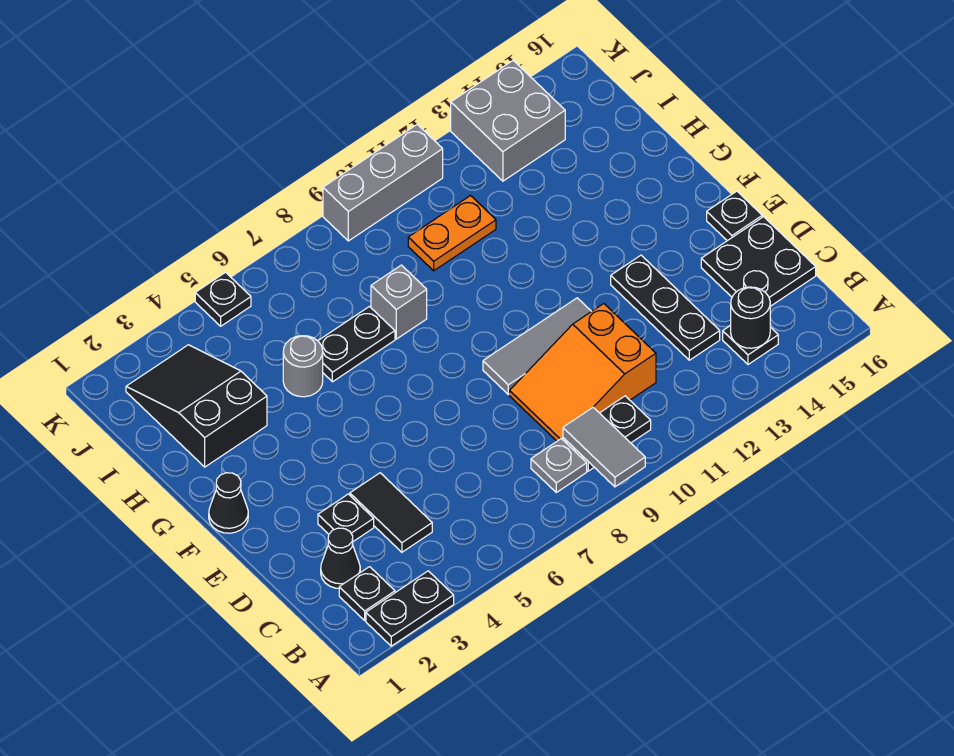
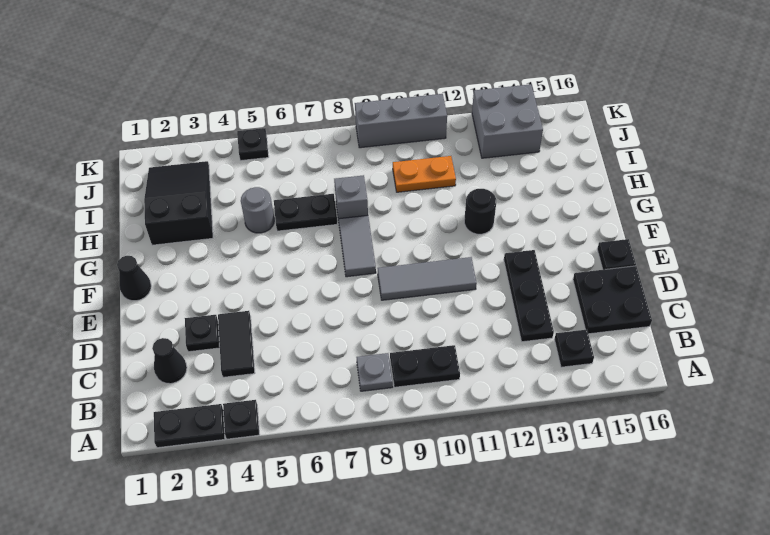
grey tile A9:B9 level 2 -> grey tile F8:G8 level 1
black plate B2 level 1 -> black plate A4 level 1
black round brick B14 level 2 -> black round brick G12 level 1
orange slope C9:D11 level 1 top 11 -> none

